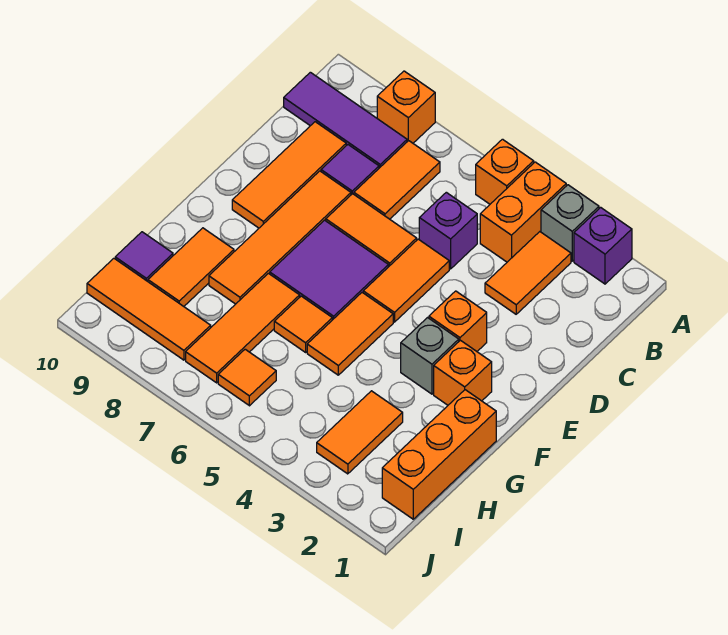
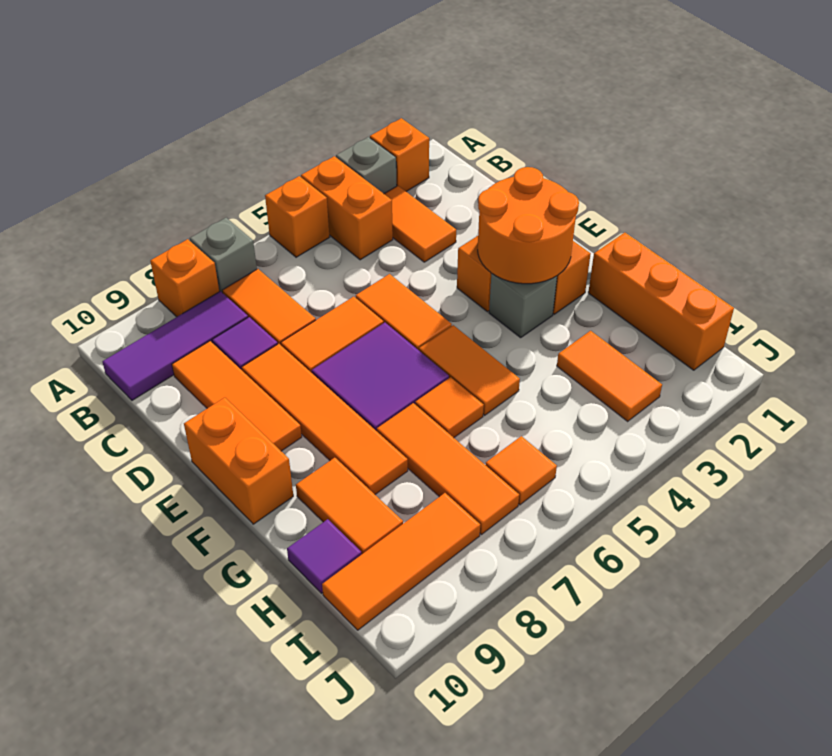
purple brick A2 level 1 -> orange brick A2 level 1
none -> grey brick A7 level 1
purple brick C5 level 1 -> none
none -> orange round brick E2:F3 level 2
none -> orange brick E10:F10 level 1

